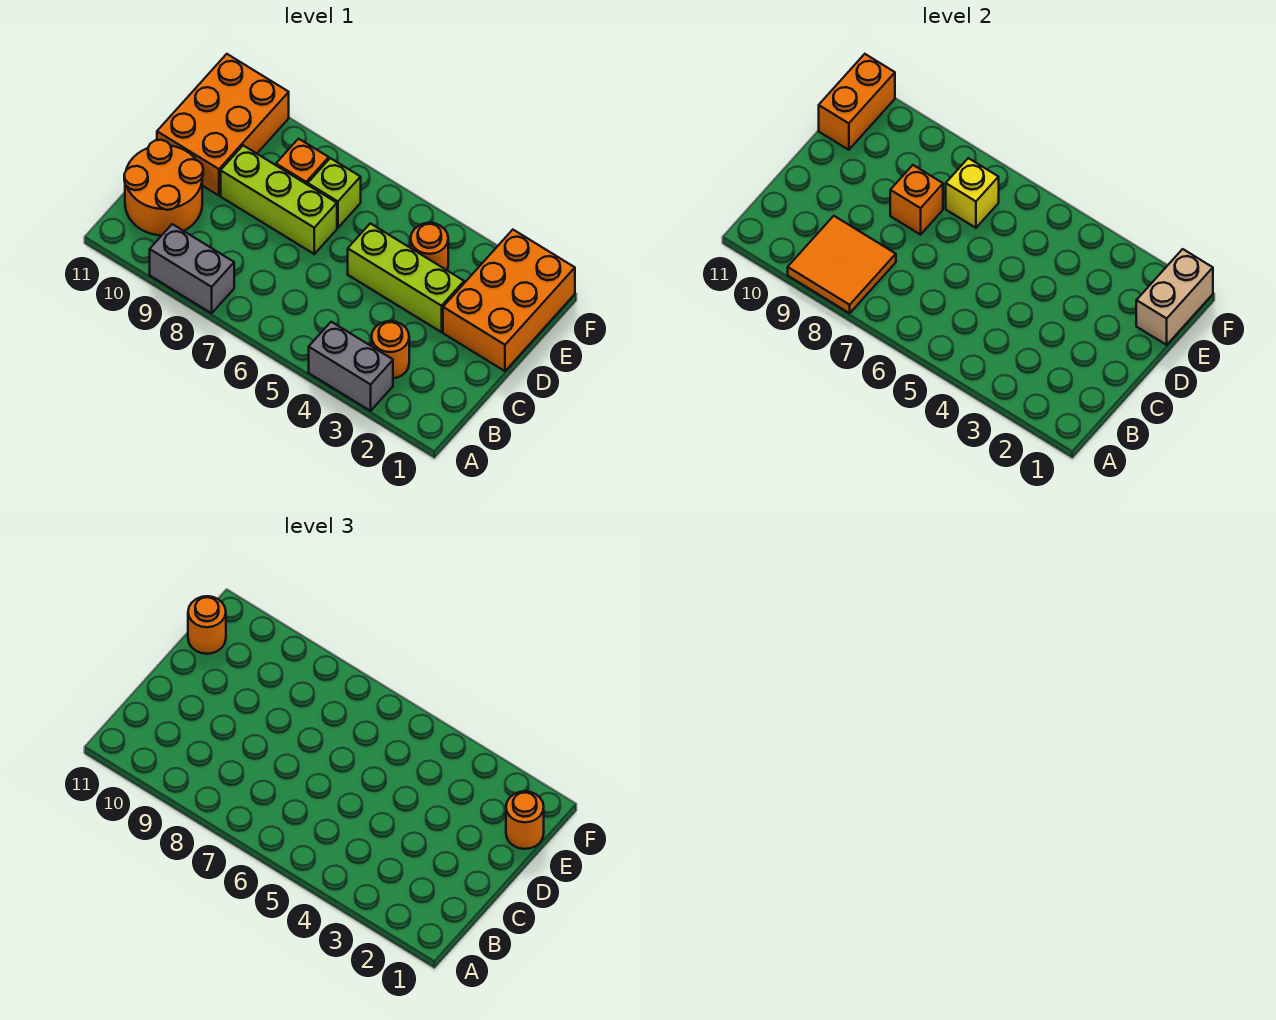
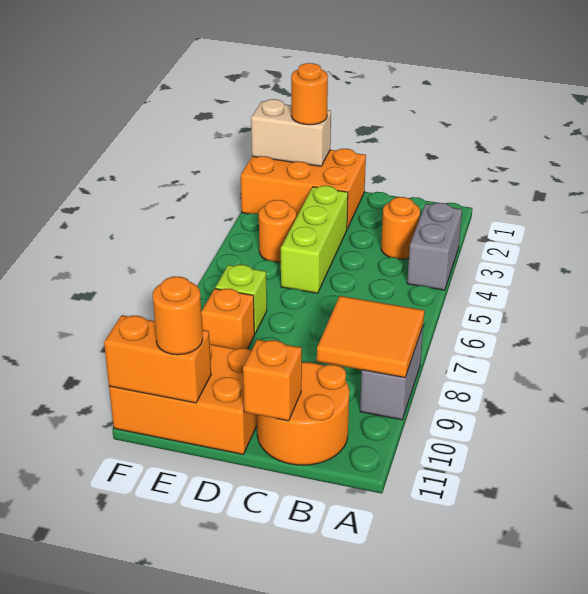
lime brick D7:D9 level 1 -> none
orange brick D8 level 2 -> orange brick C11 level 2
yellow brick E7 level 2 -> none

